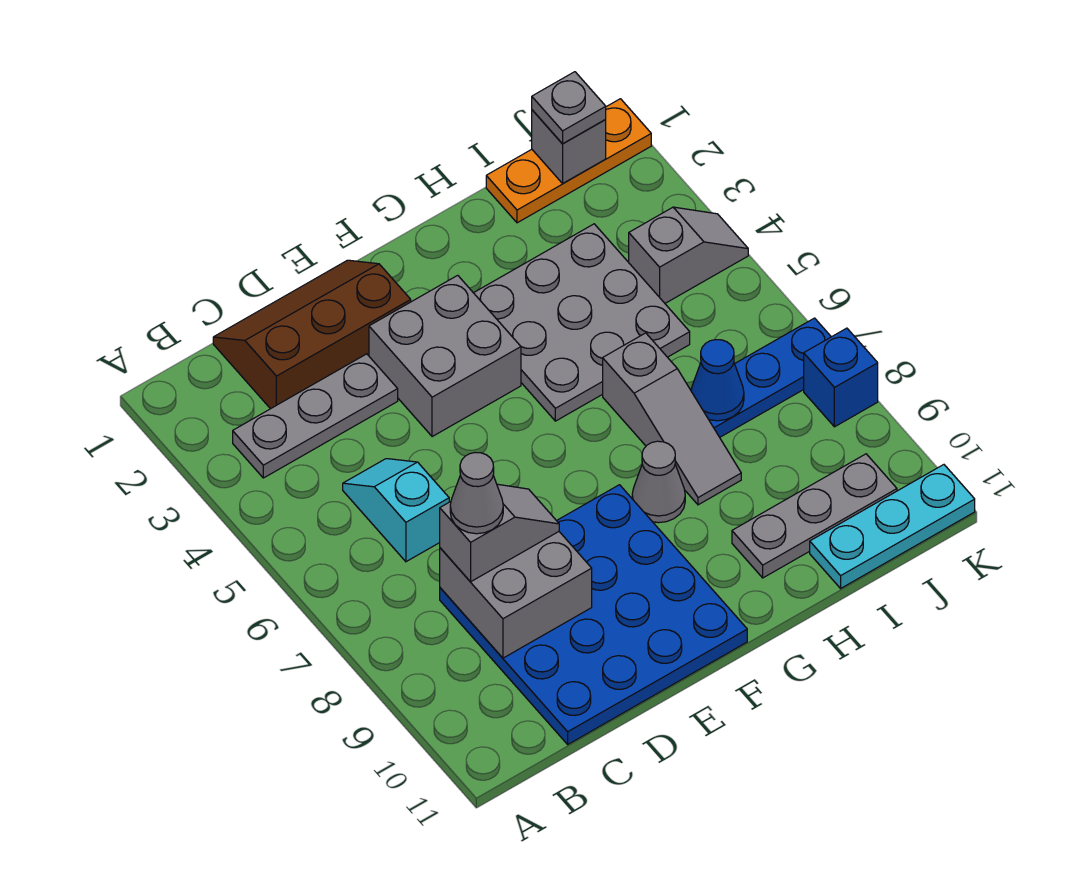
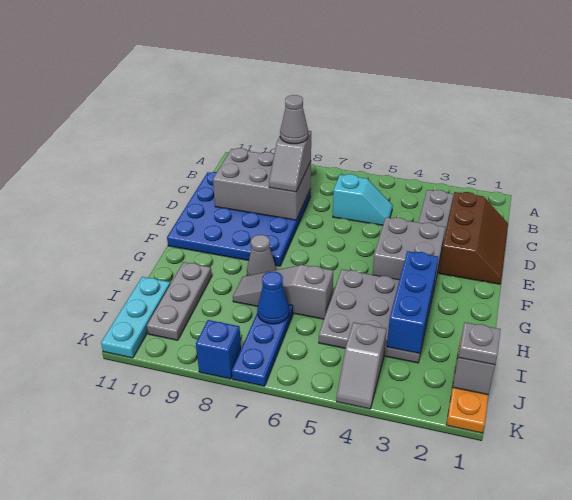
grey brick C8:D9 level 2 -> grey brick C8:D10 level 2
none -> blue brick G3:I3 level 2

